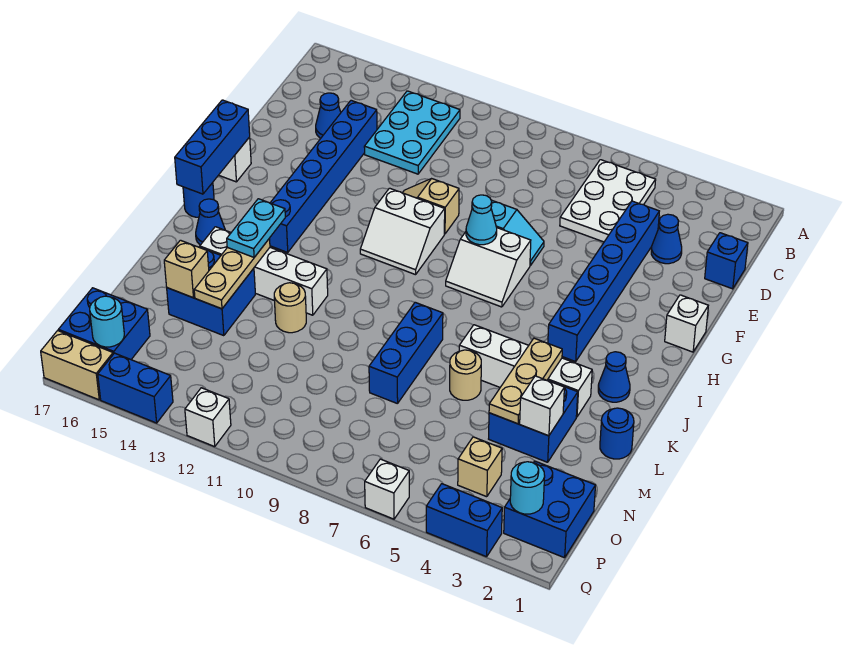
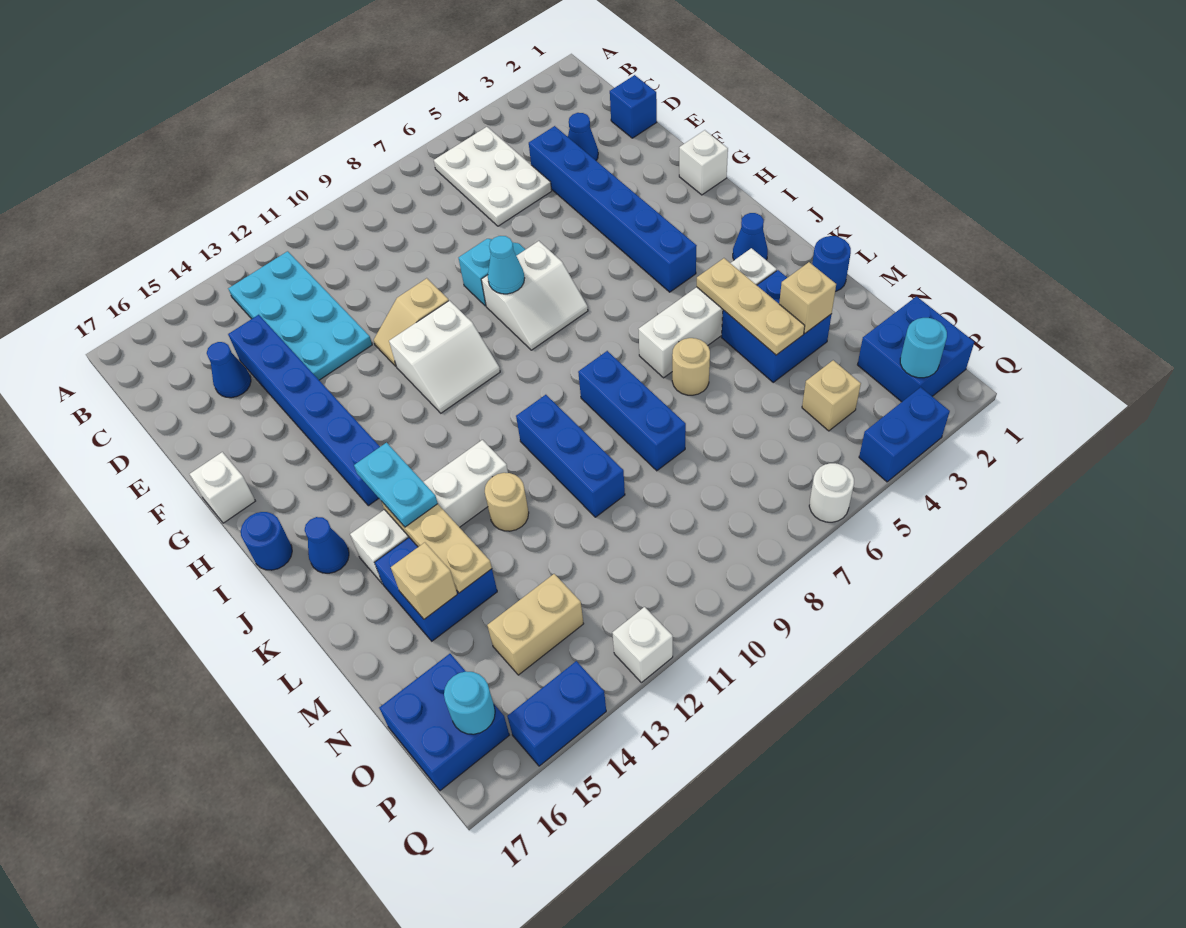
cyan plate B12:D13 level 1 -> cyan plate B12:E13 level 1
blue brick G17:I17 level 2 -> blue brick K10:M10 level 1
white brick M3 level 2 -> tan brick M3 level 2
white brick Q6 level 1 -> white round brick Q6 level 1
tan brick Q16:Q17 level 1 -> tan brick O13:O14 level 1

